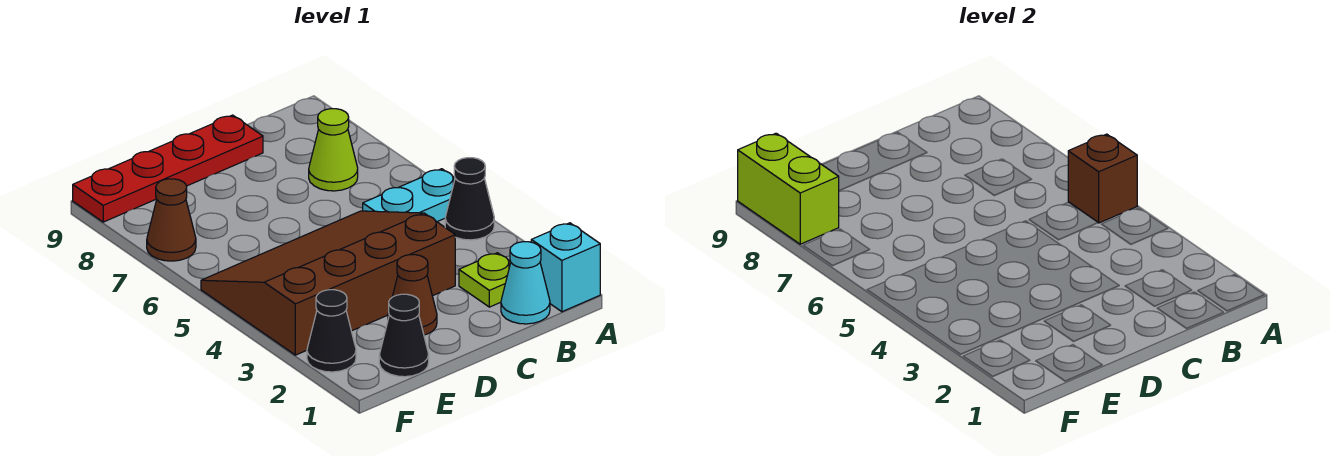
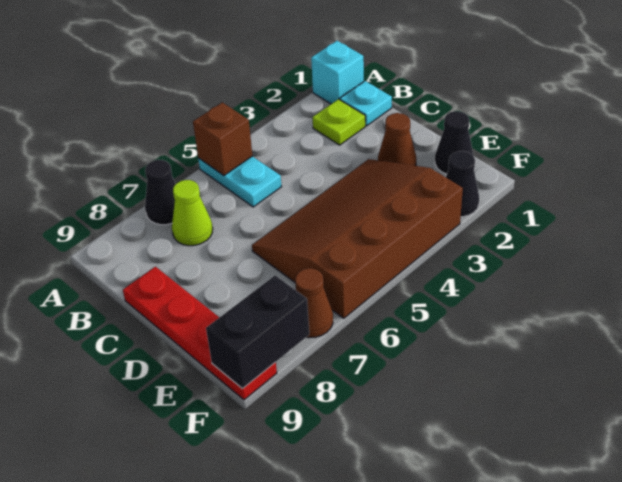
black cone A4 level 1 -> black cone A7 level 1
cyan cone B1 level 1 -> cyan plate B1 level 1
brown slope C3:F5 level 1 top 3 -> brown slope D3:F6 level 1 top F
lime brick F8:F9 level 2 -> black brick F8:F9 level 2

